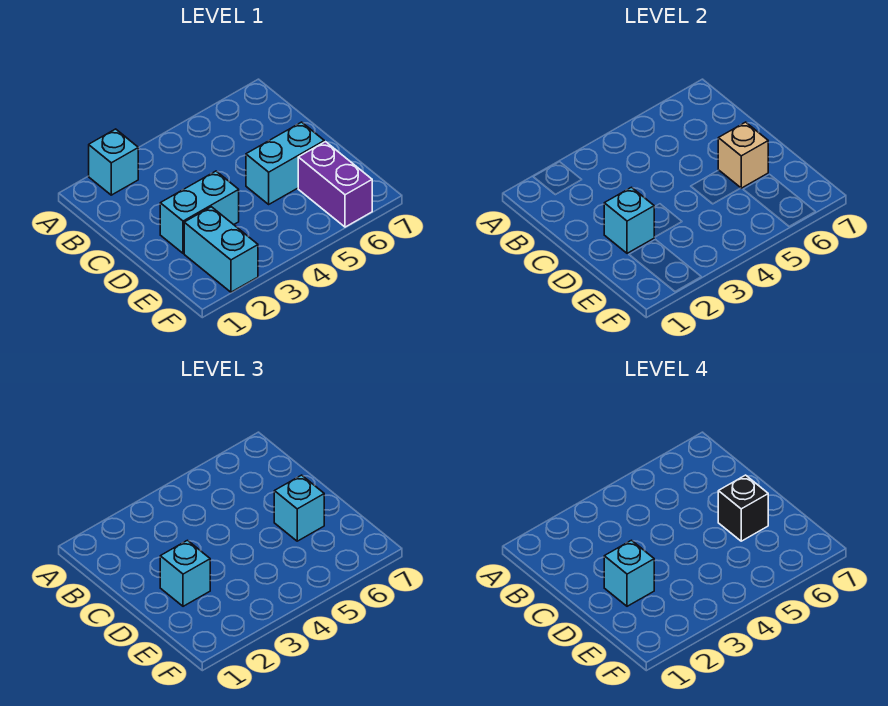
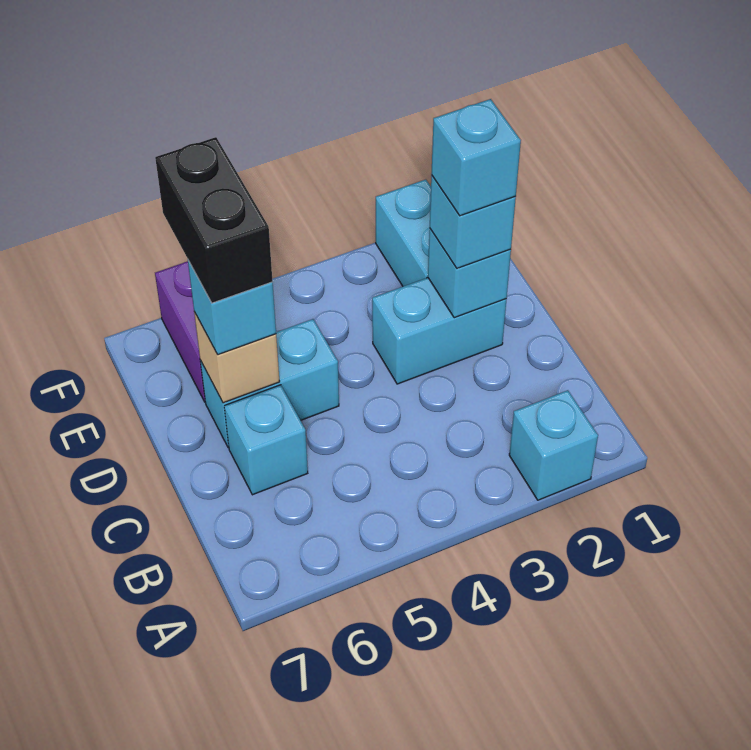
none -> cyan brick C6 level 1
black brick D6 level 4 -> black brick D6:E6 level 4

